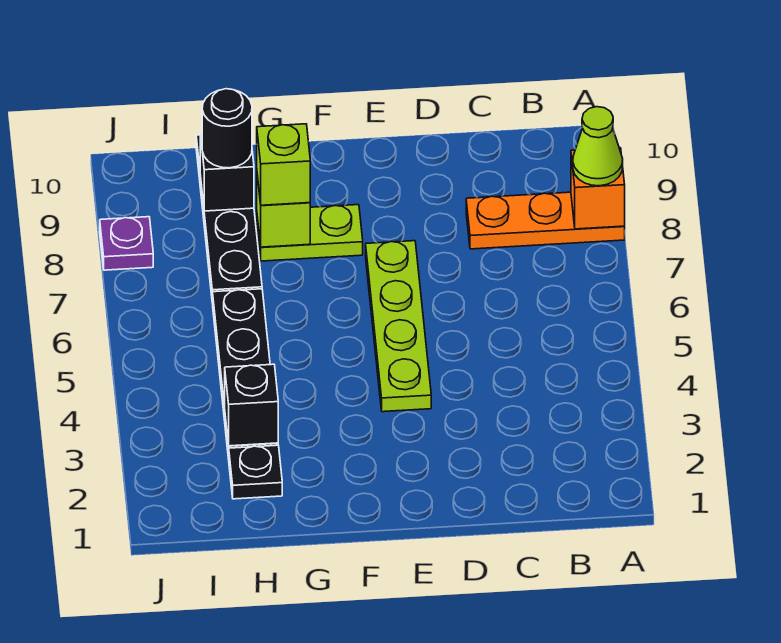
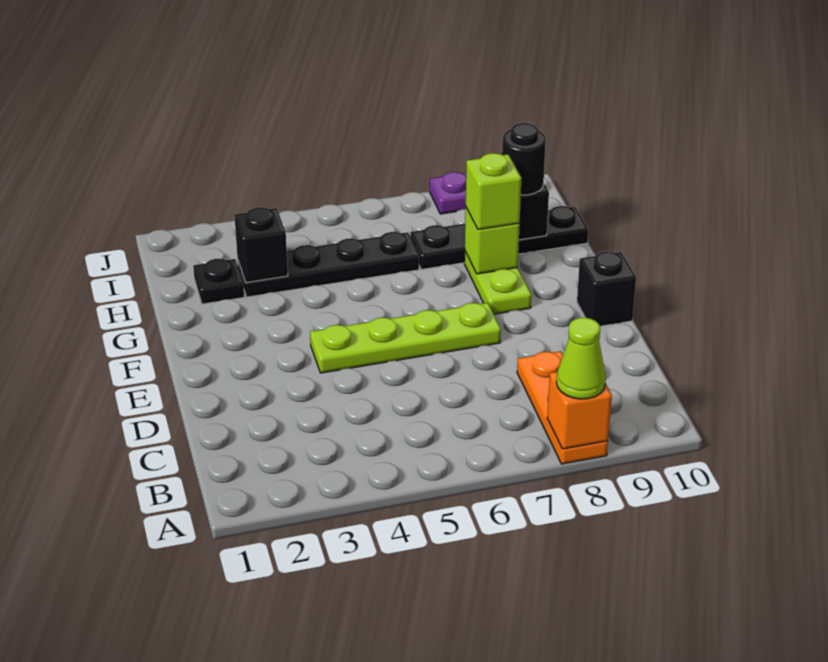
none -> black brick E10 level 1

